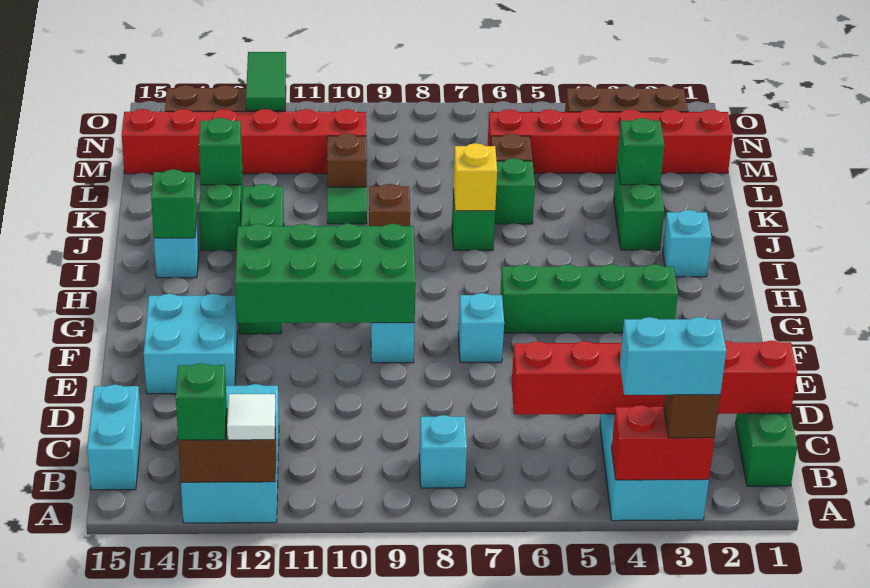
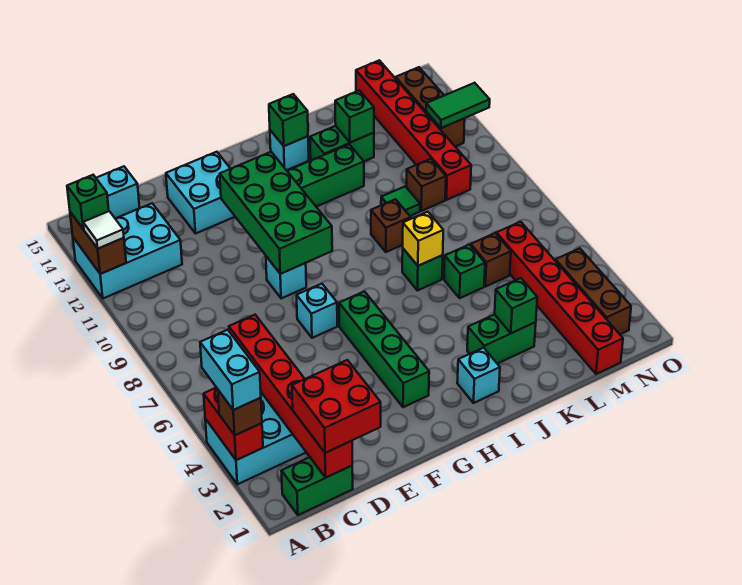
cyan brick B8 level 1 -> none
none -> red brick C1:D2 level 3

